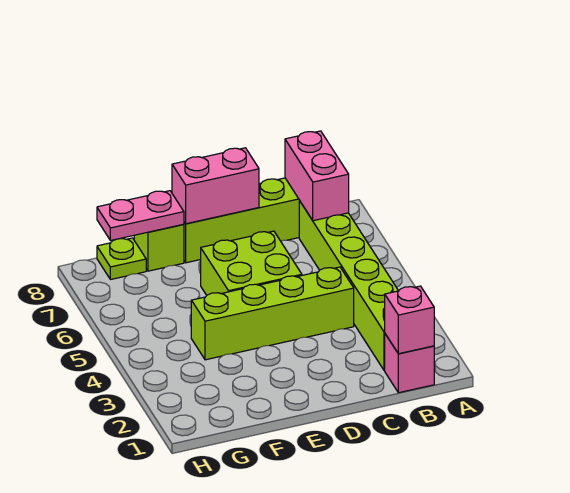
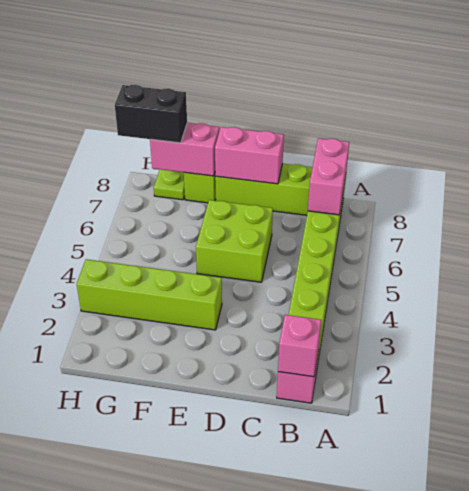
lime brick C4:F4 level 1 -> lime brick E3:H3 level 1
pink plate F8:G8 level 2 -> pink brick F8:G8 level 2
none -> black brick G8:H8 level 3

